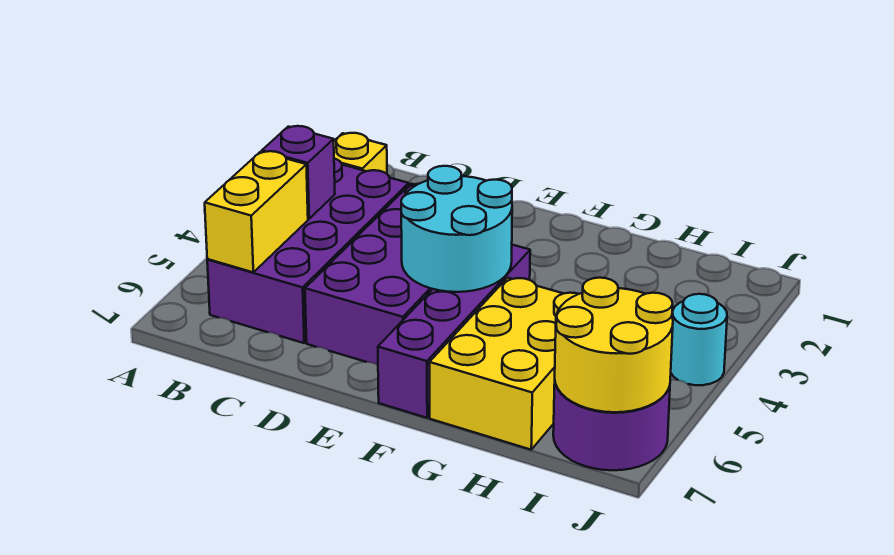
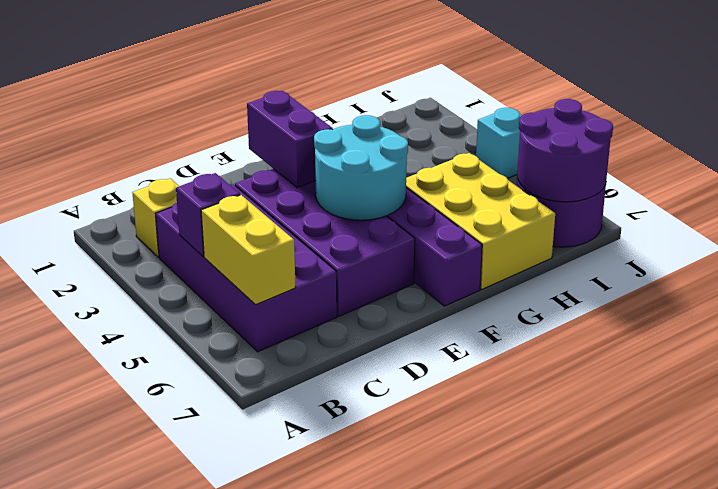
none -> purple brick E2:E3 level 2
yellow round brick I6:J7 level 2 -> purple round brick I6:J7 level 2
cyan round brick J4 level 1 -> cyan brick J4 level 1

